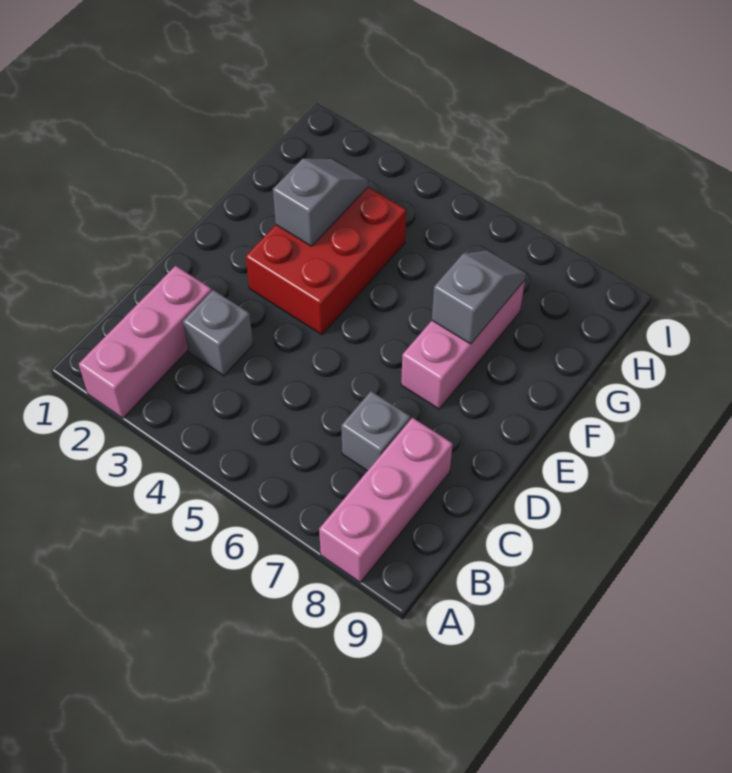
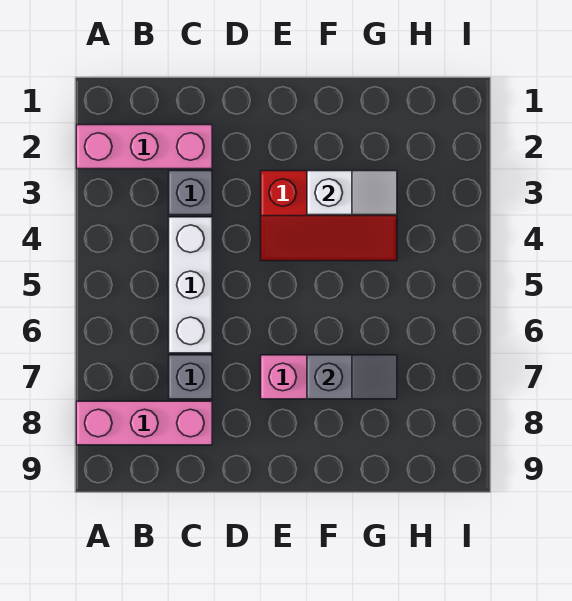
none -> white brick C4:C6 level 1
red brick E3:G4 level 1 -> red slope E3:G4 level 1 top 3
grey slope F3:G3 level 2 top F -> white slope F3:G3 level 2 top F

